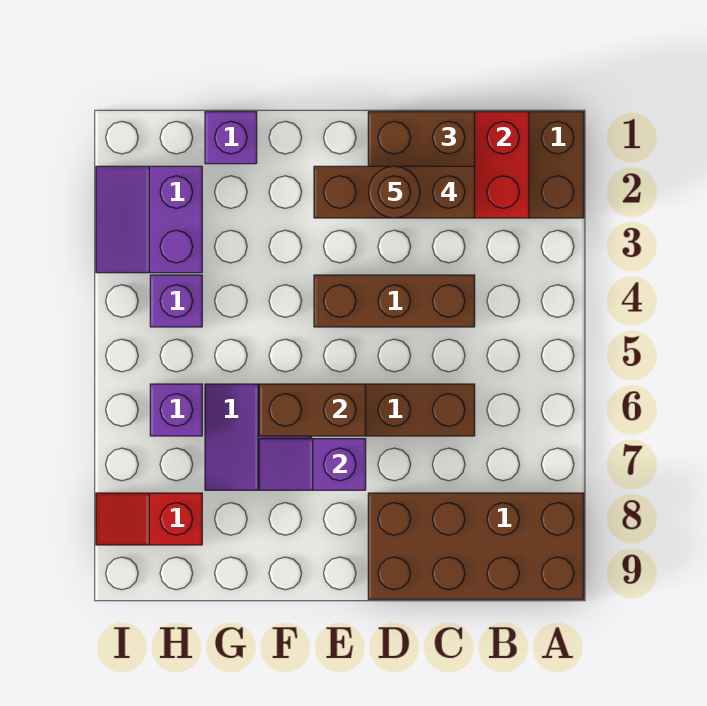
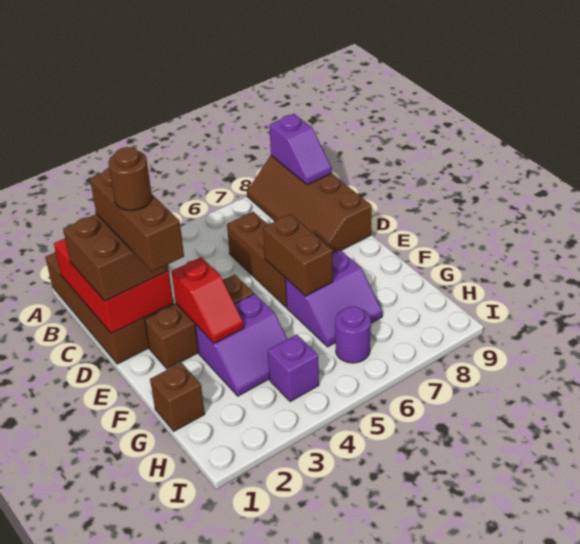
brown brick A8:D9 level 1 -> brown slope A8:D9 level 1 top 9
brown brick C4:E4 level 1 -> brown brick E2:E4 level 1
purple slope E7:F7 level 2 top E -> purple slope A9:B9 level 2 top A
purple brick G1 level 1 -> brown brick G1 level 1
purple slope H2:I3 level 1 top H -> purple slope F3:G4 level 1 top F
purple brick H6 level 1 -> purple round brick H6 level 1
red slope H8:I8 level 1 top H -> red slope E3:F3 level 2 top E

